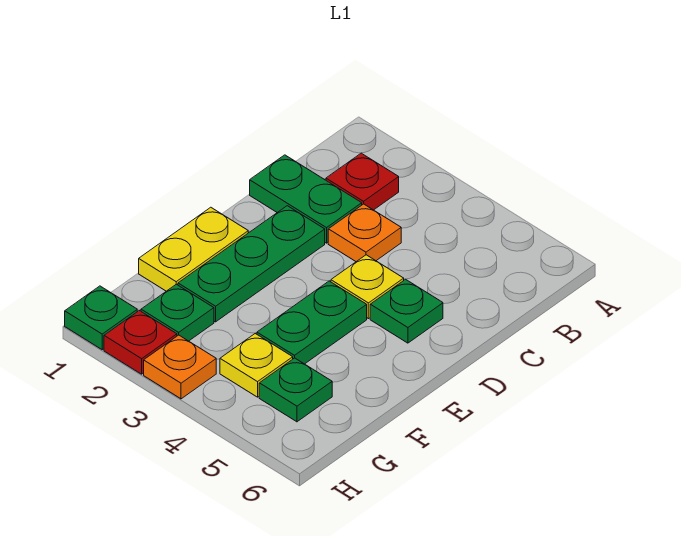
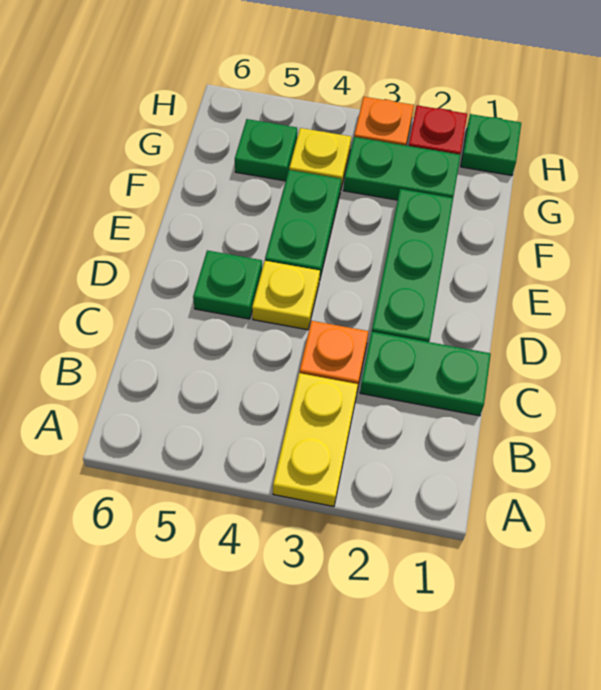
red plate B2 level 1 -> none
yellow plate E1:F1 level 1 -> yellow plate A3:B3 level 1
green plate G2 level 1 -> green plate G2:G3 level 1

